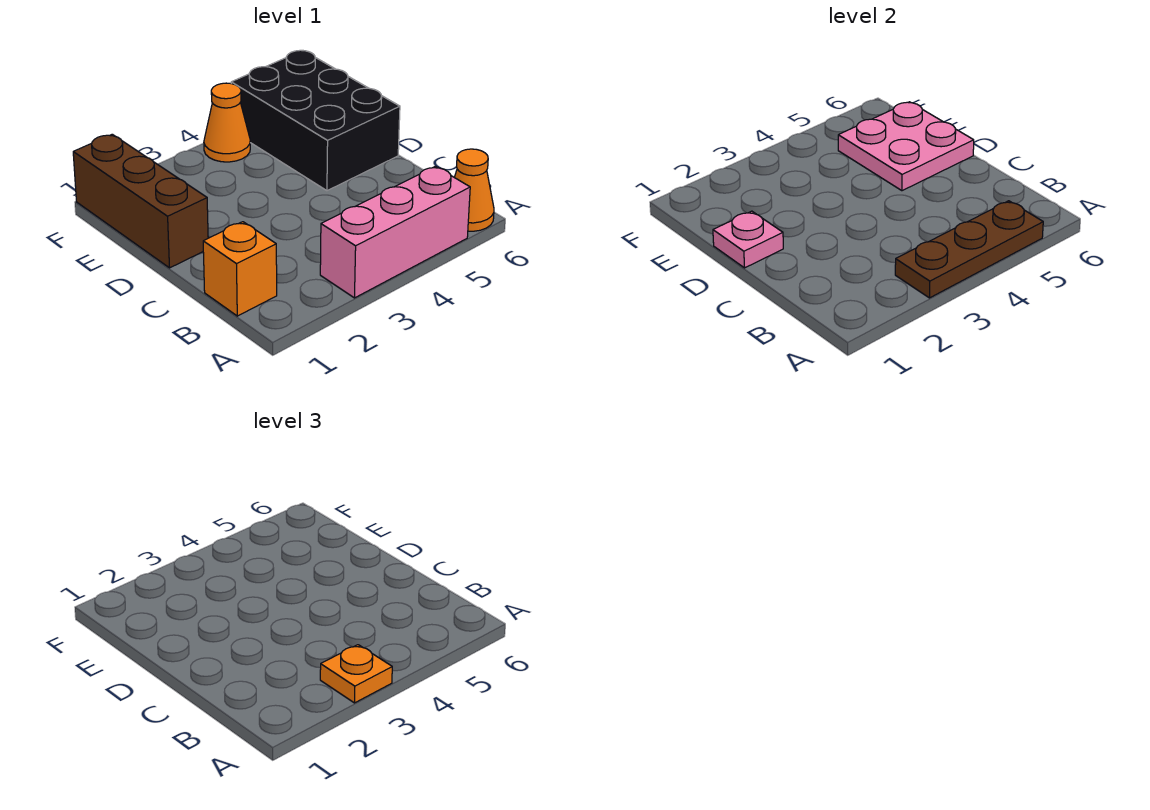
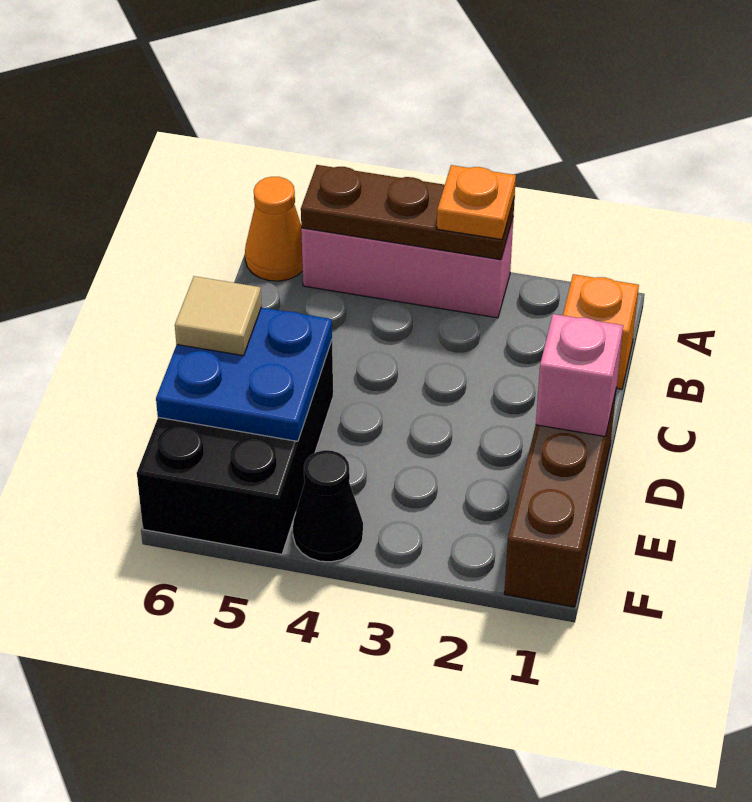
pink plate D1 level 2 -> pink brick D1 level 2
pink plate D5:E6 level 2 -> blue plate D5:E6 level 2
none -> tan tile D6 level 3
orange cone F4 level 1 -> black cone F4 level 1

